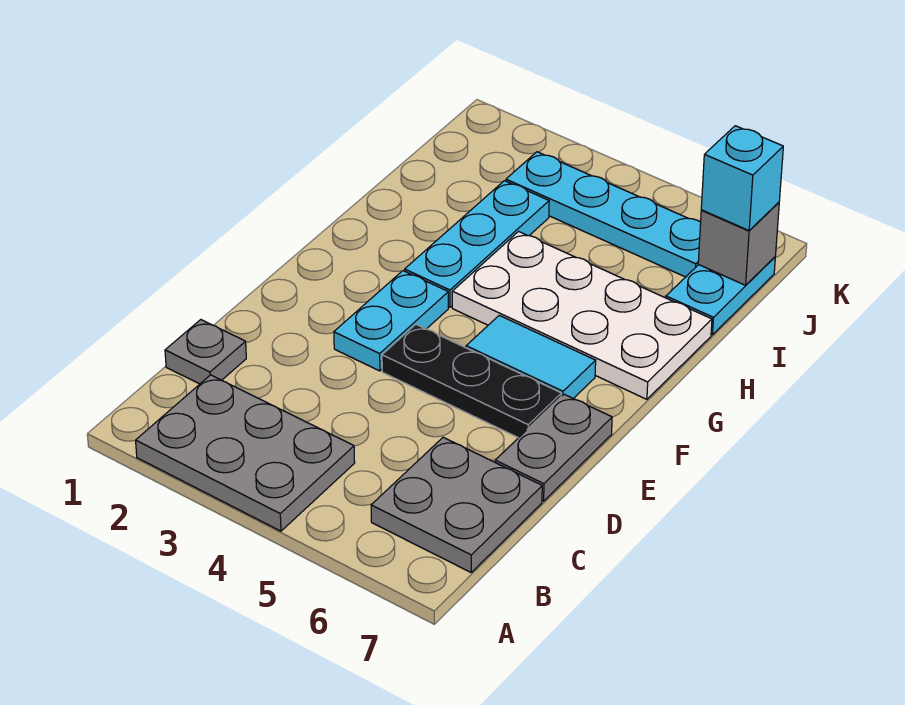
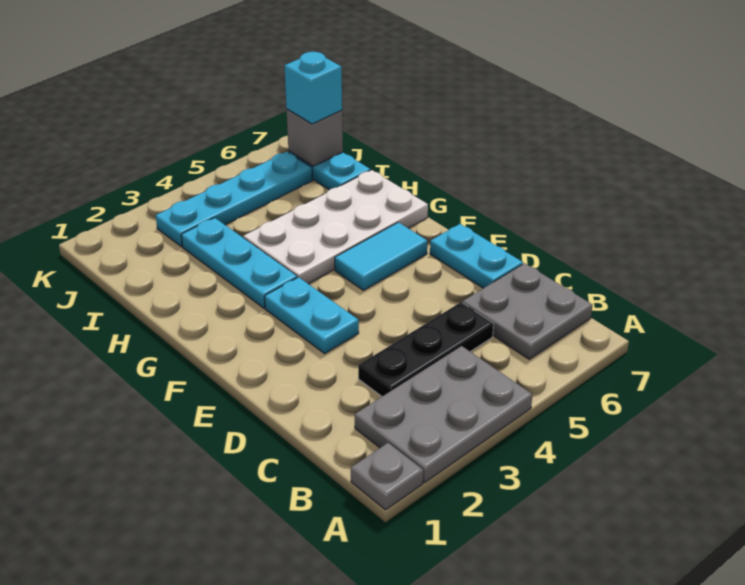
grey plate C1 level 1 -> grey plate A1 level 1
grey plate D7:E7 level 1 -> cyan plate D7:E7 level 1
black plate E4:E6 level 1 -> black plate C3:C5 level 1

